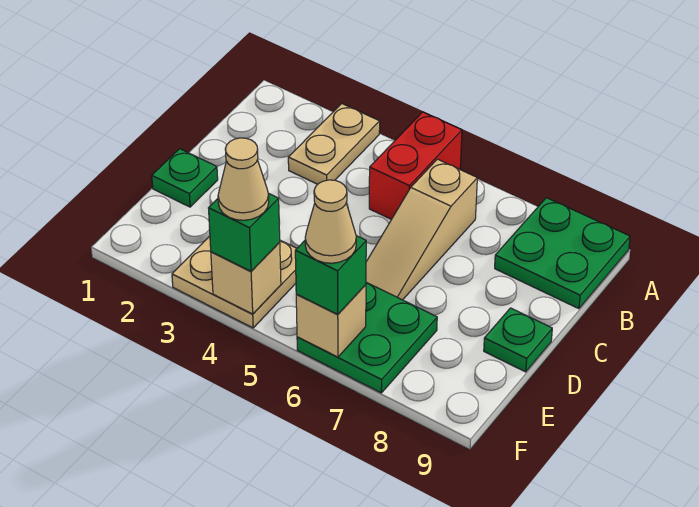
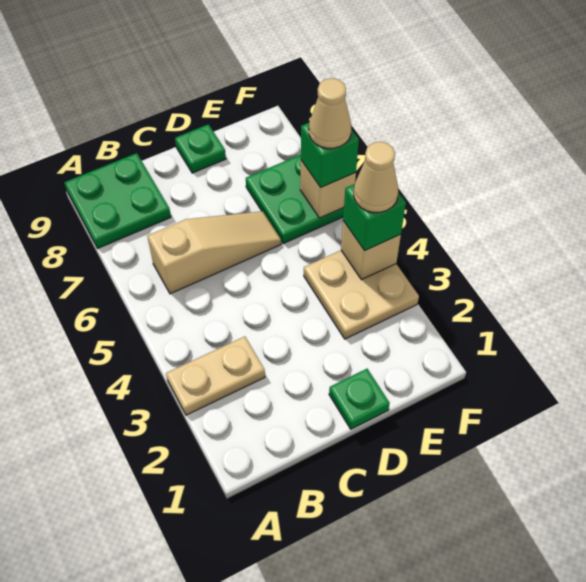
red brick A5:B5 level 1 -> none

